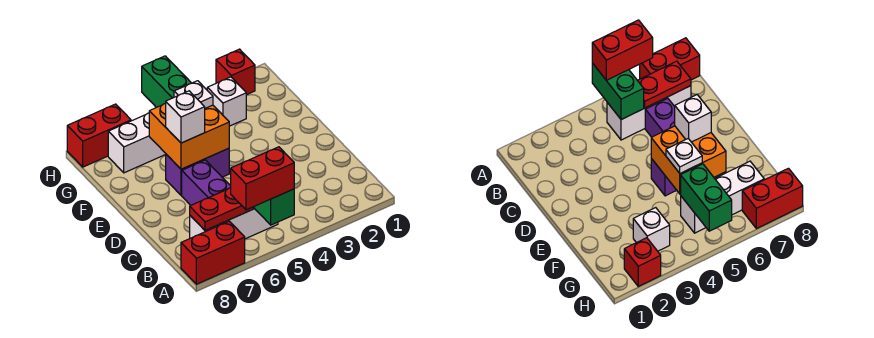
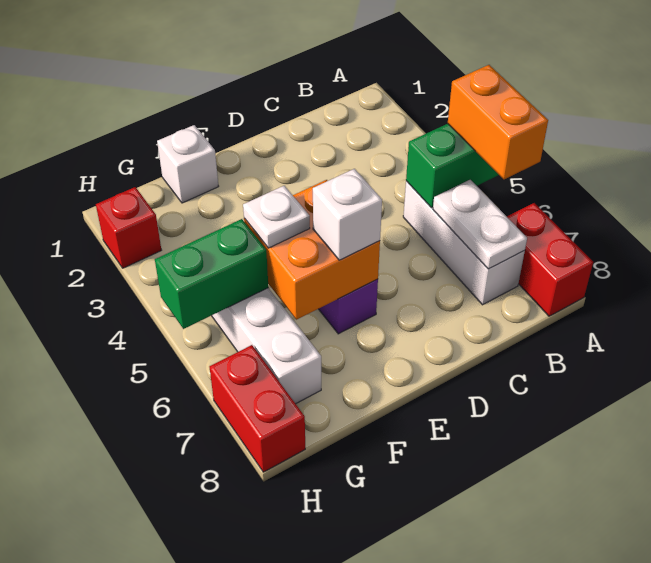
red brick A5:A6 level 3 -> orange brick A5:A6 level 3
red plate B6:B7 level 2 -> white plate B6:B7 level 2
purple brick C6:D6 level 1 -> none
white brick G3 level 1 -> white brick F1 level 1

